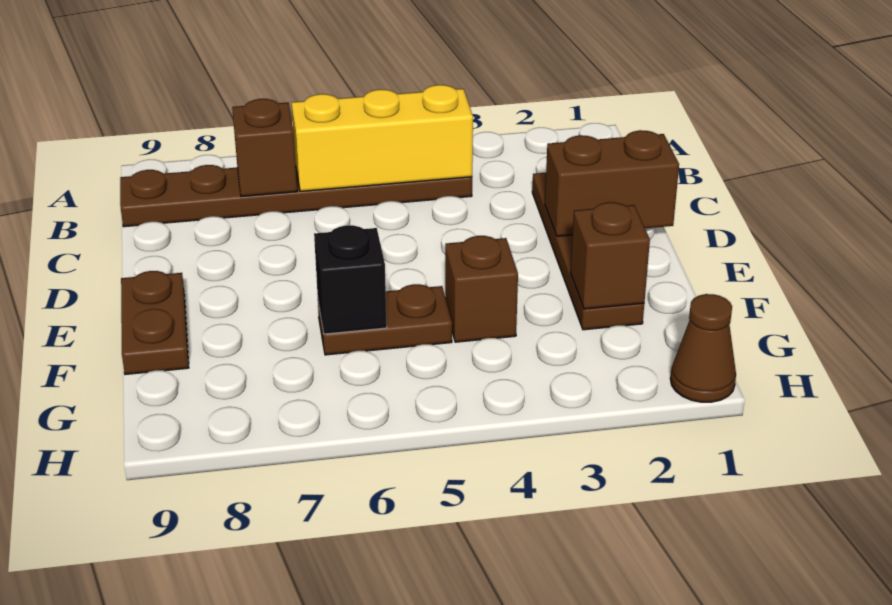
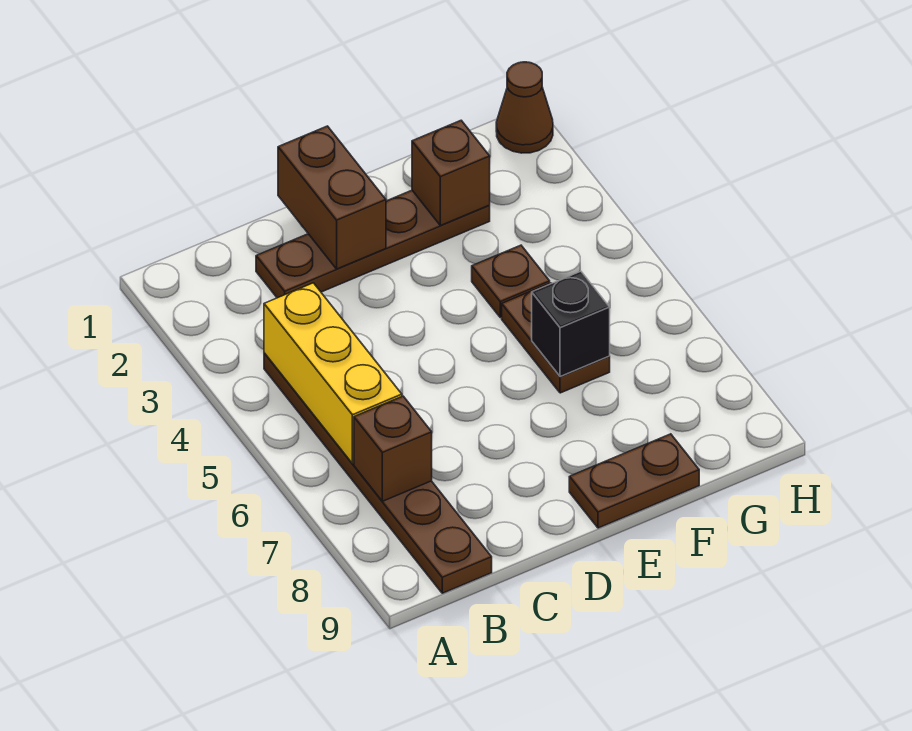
brown brick F4 level 1 -> brown plate F4 level 1

